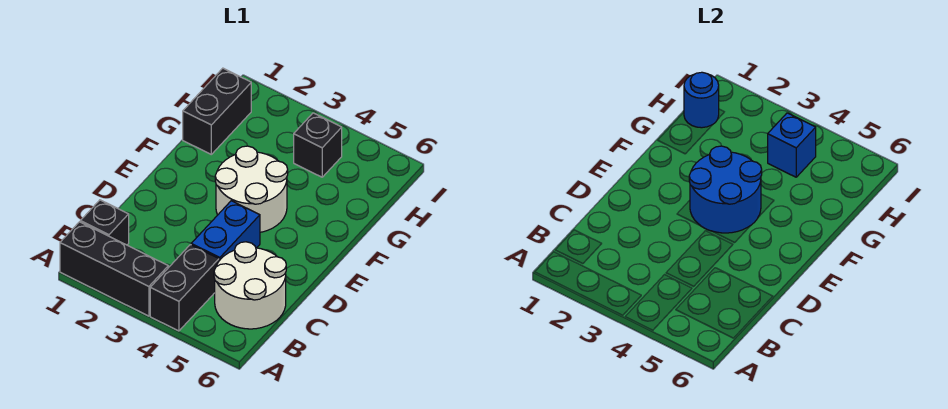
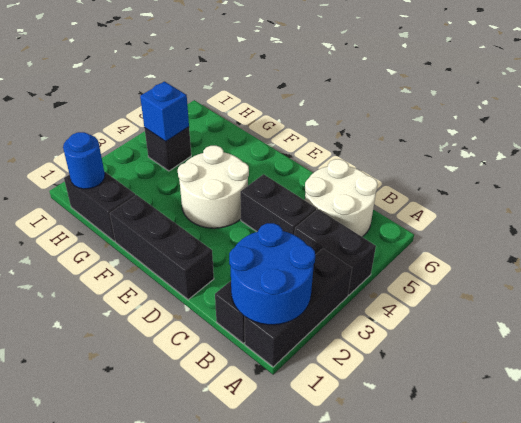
blue brick C4:D4 level 1 -> black brick C4:D4 level 1
none -> black brick D1:F1 level 1
blue round brick E3:F4 level 2 -> blue round brick A1:B2 level 2

